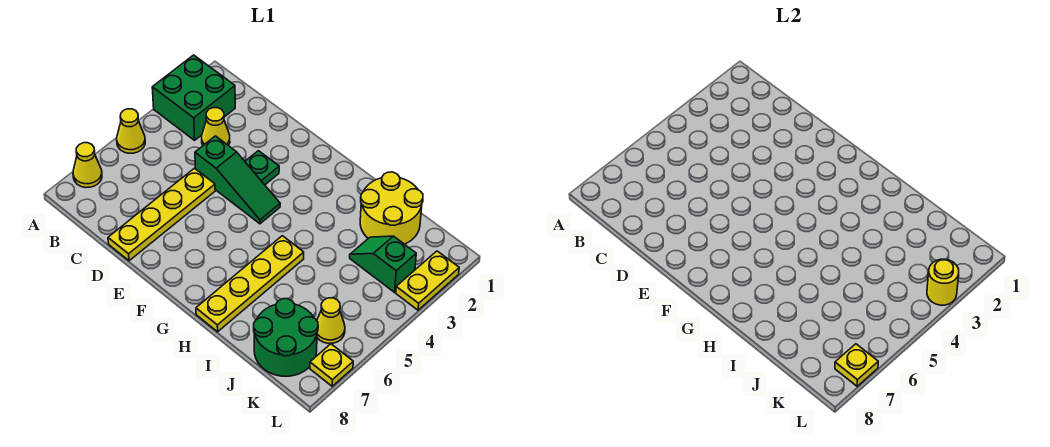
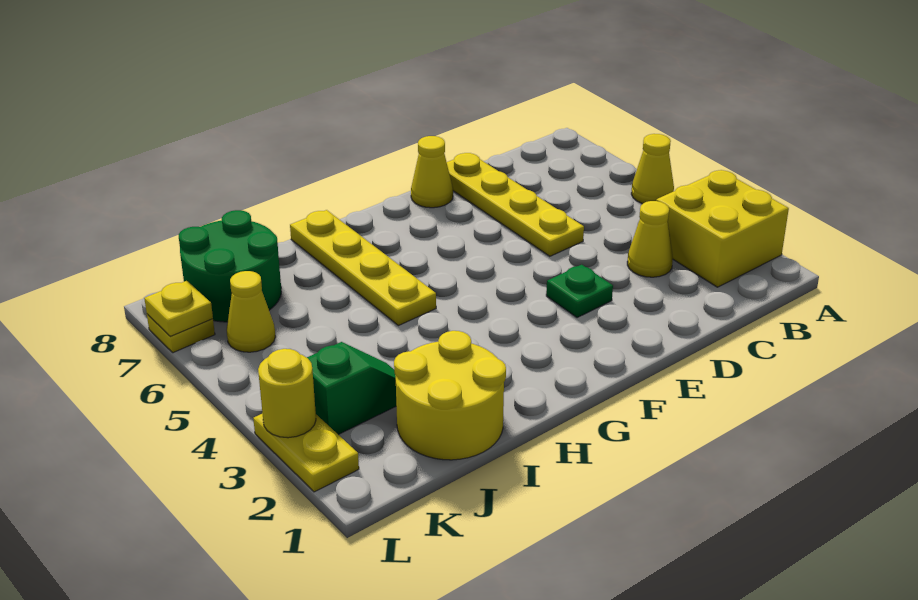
green brick A2:B3 level 1 -> yellow brick A2:B3 level 1
yellow cone A7 level 1 -> yellow cone E8 level 1
green slope D4:F4 level 1 top D -> none

